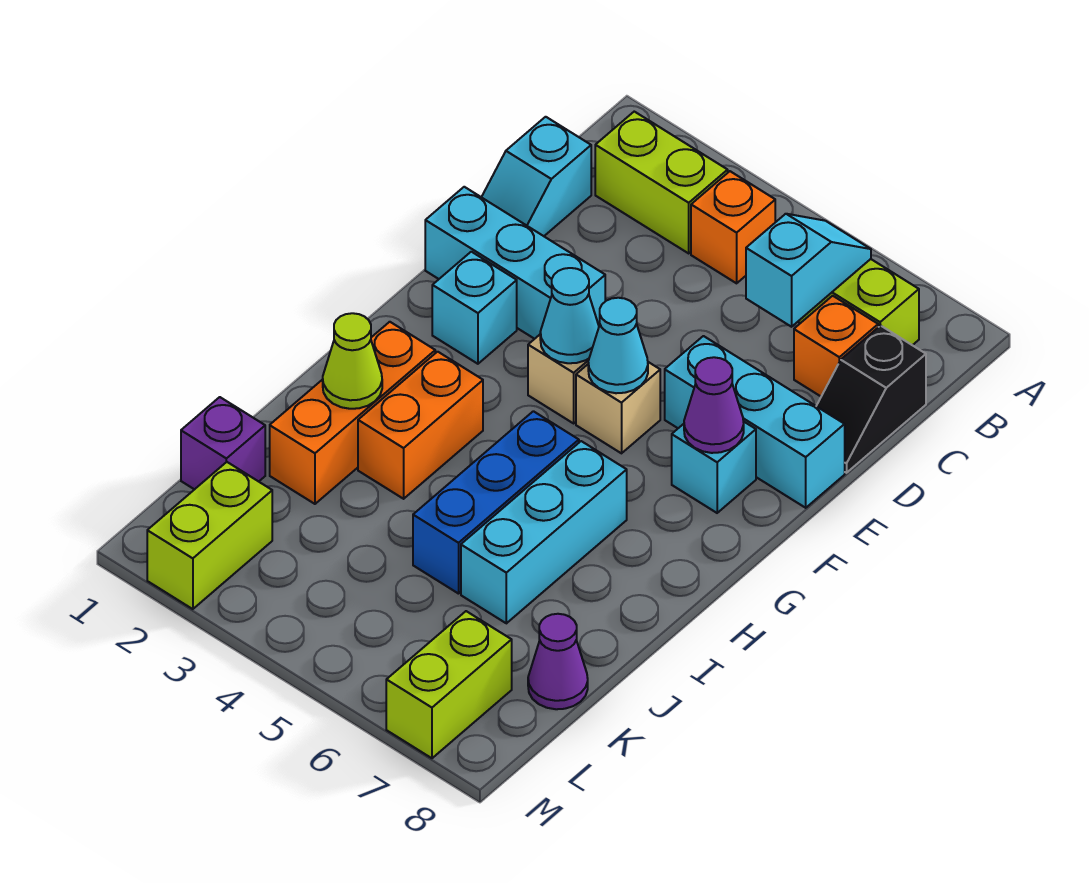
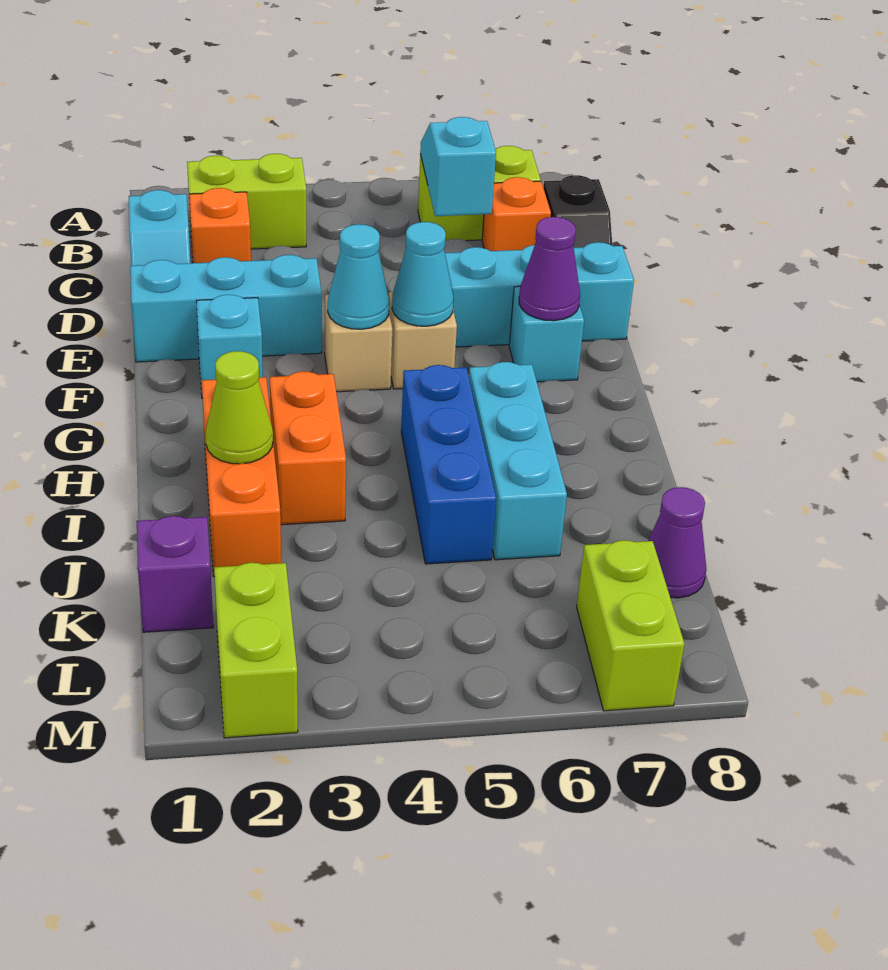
orange brick B4 level 1 -> orange brick C2 level 1

